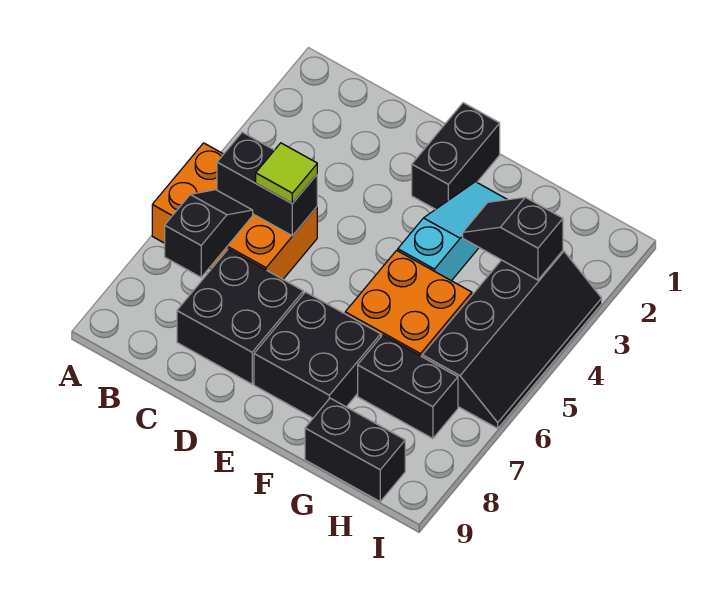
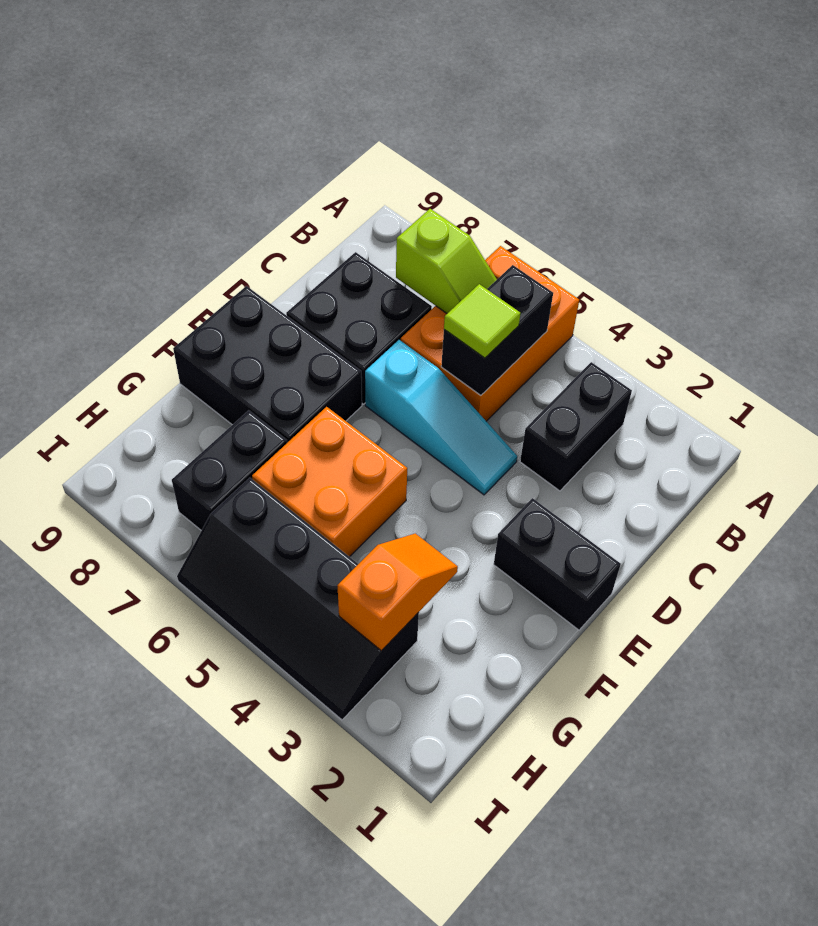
black slope B6:B7 level 2 top 7 -> lime slope B6:B7 level 2 top 7
black brick E7:F8 level 1 -> black brick E7:F9 level 1
cyan slope F2:F4 level 1 top 4 -> cyan slope D4:D6 level 1 top 6
black slope G3:H3 level 2 top H -> orange slope G3:H3 level 2 top H
black brick G9:H9 level 1 -> black brick B3:C3 level 1

